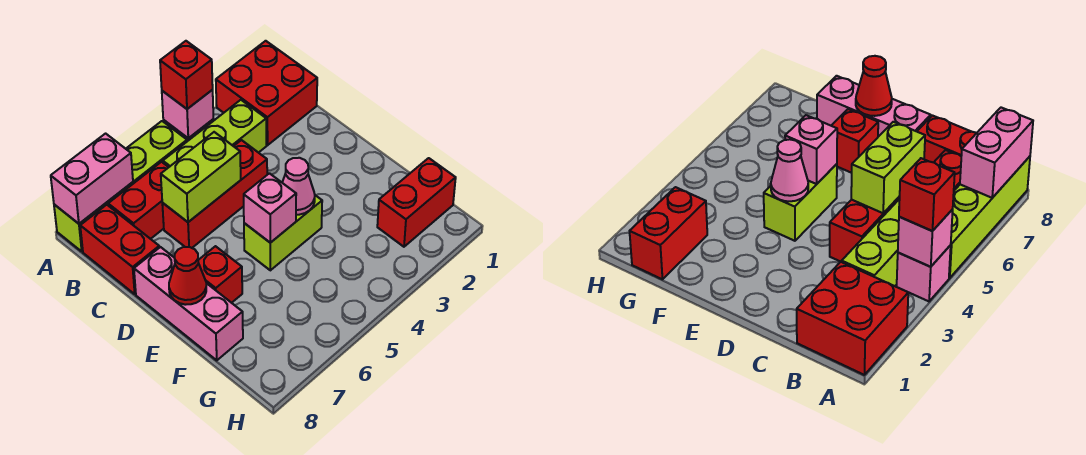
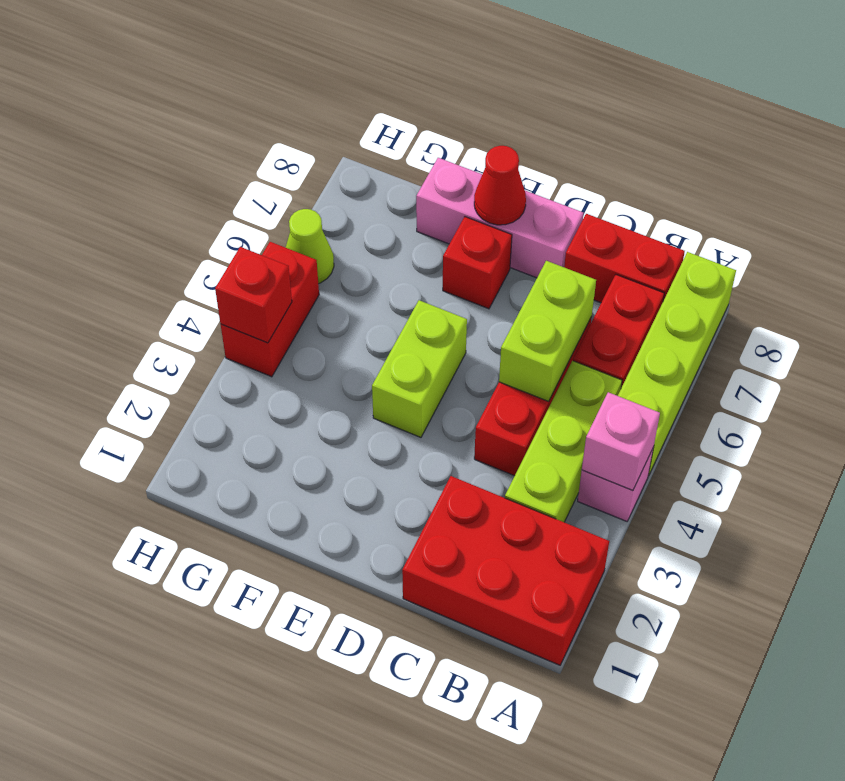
red brick A1:B2 level 1 -> red brick A1:C2 level 1
red brick A4 level 3 -> red brick H4 level 2
pink brick A7:A8 level 2 -> none
pink cone E4 level 2 -> none
pink brick E5 level 2 -> none
red brick G1:G2 level 1 -> red brick H4:H5 level 1
none -> lime cone H6 level 1

